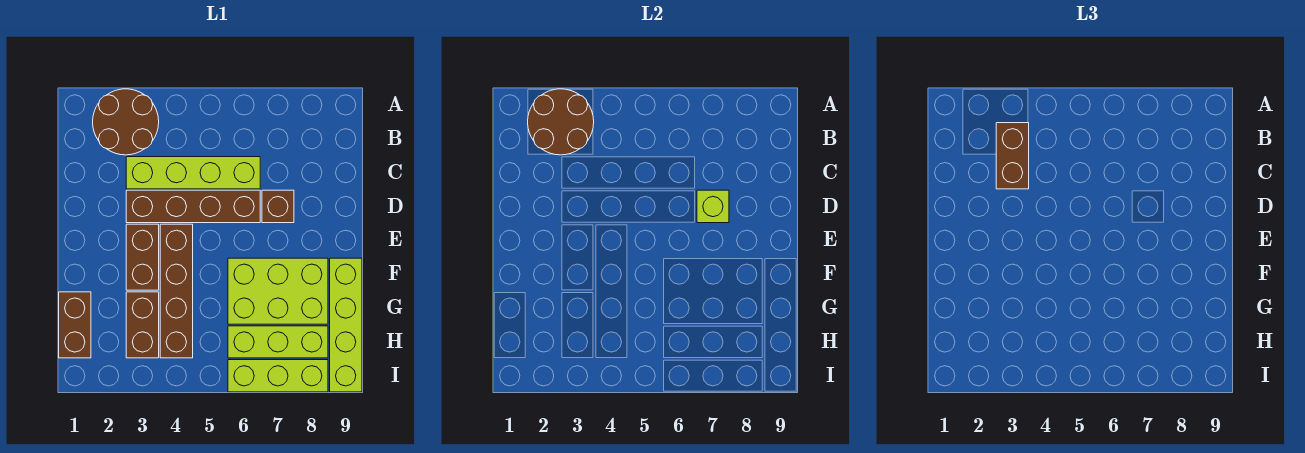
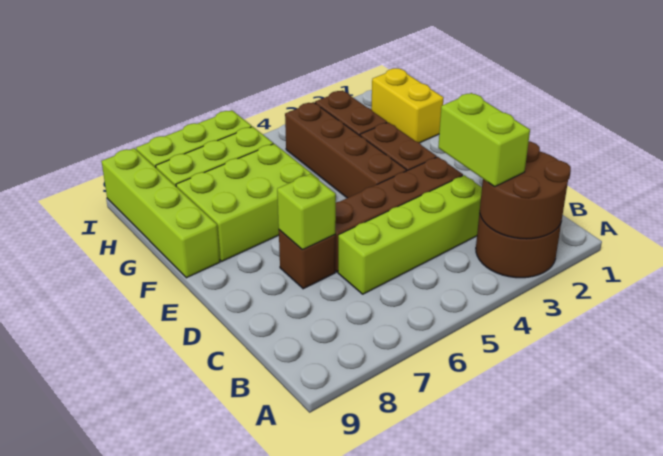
brown brick B3:C3 level 3 -> lime brick B3:C3 level 3
brown brick G1:H1 level 1 -> yellow brick G1:H1 level 1

